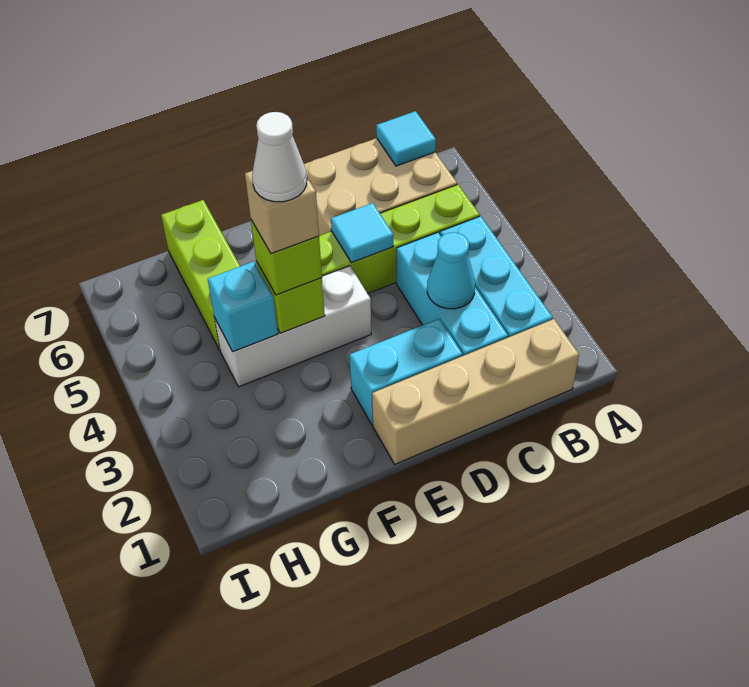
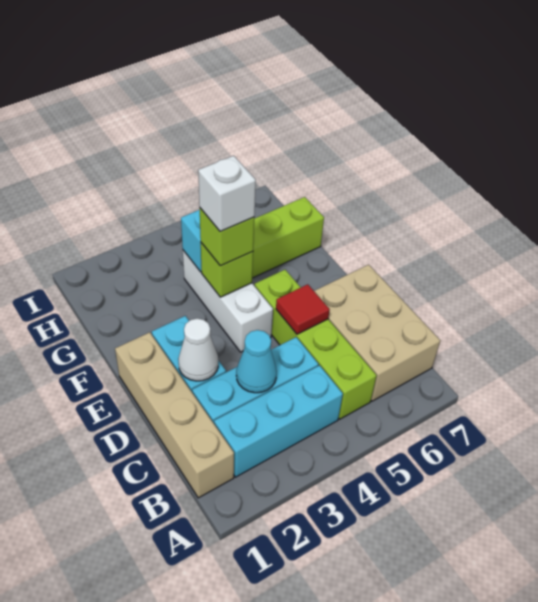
cyan tile B7 level 2 -> none
cyan tile D5 level 2 -> red tile D5 level 2
tan brick F4 level 4 -> white brick F4 level 4
white cone F4 level 5 -> white cone D2 level 2

